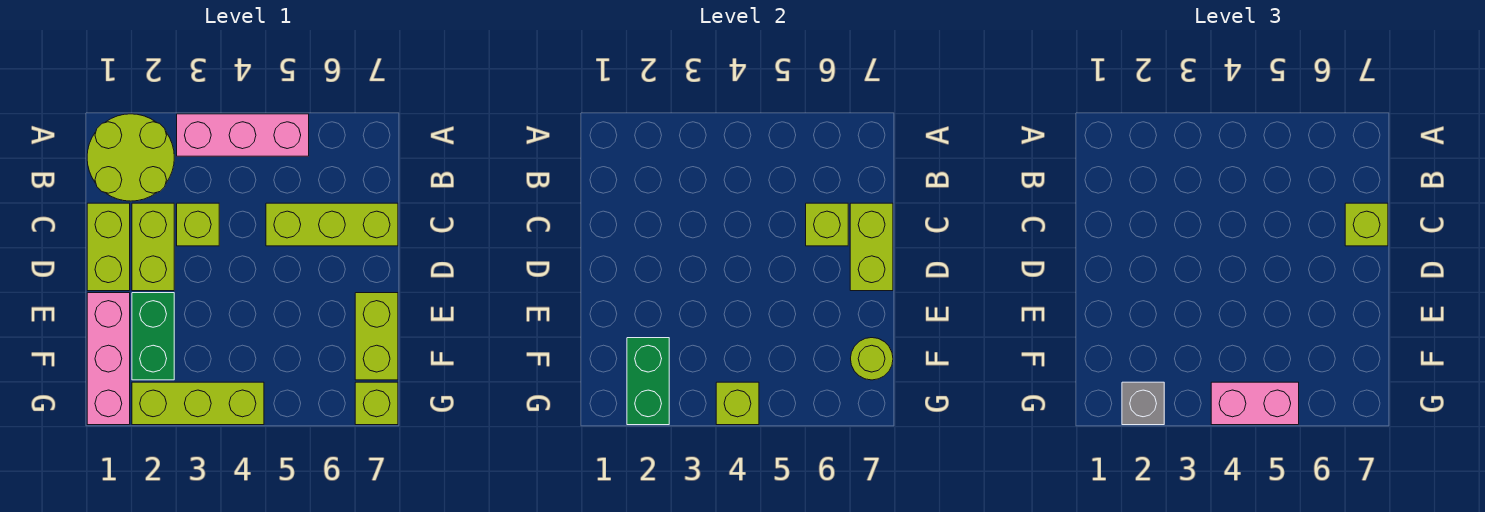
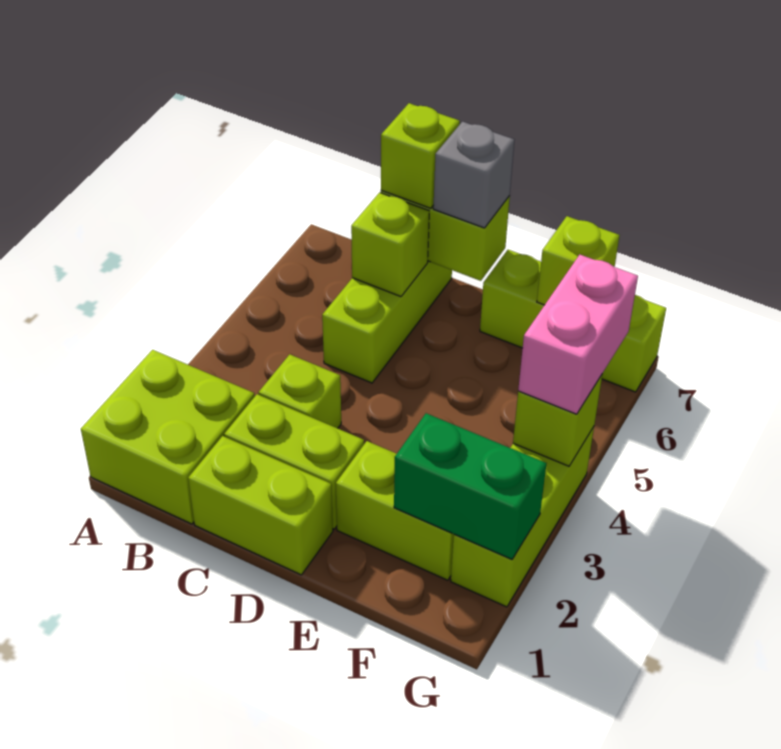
lime round brick A1:B2 level 1 -> lime brick A1:B2 level 1
pink brick A3:A5 level 1 -> none
pink brick E1:G1 level 1 -> none
green brick E2:F2 level 1 -> lime brick E2:F2 level 1
lime round brick F7 level 2 -> lime brick F7 level 2
grey brick G2 level 3 -> grey brick D7 level 3

